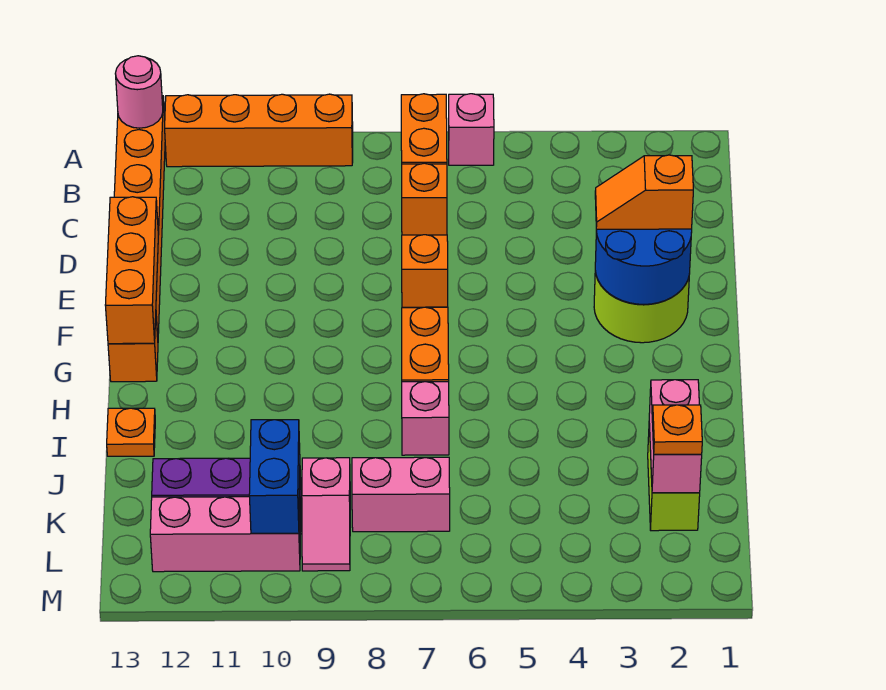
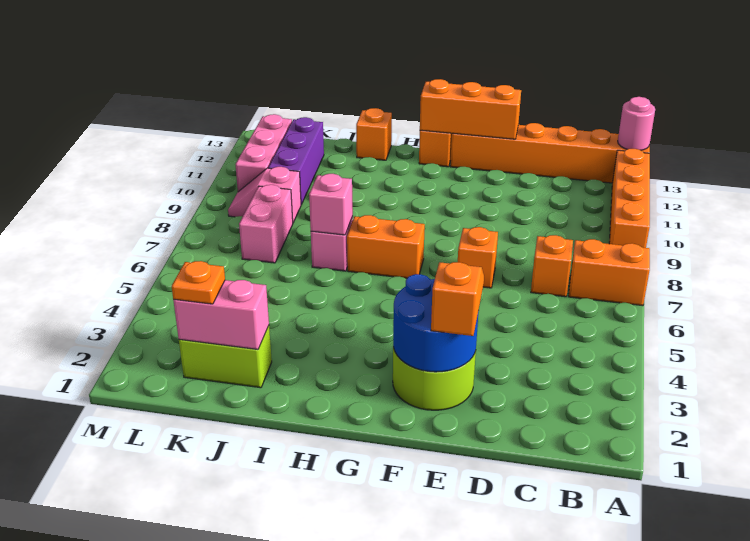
pink brick A6 level 1 -> pink brick I7 level 2
orange plate I13 level 1 -> orange brick I13 level 1
blue brick K10:L10 level 2 -> none

